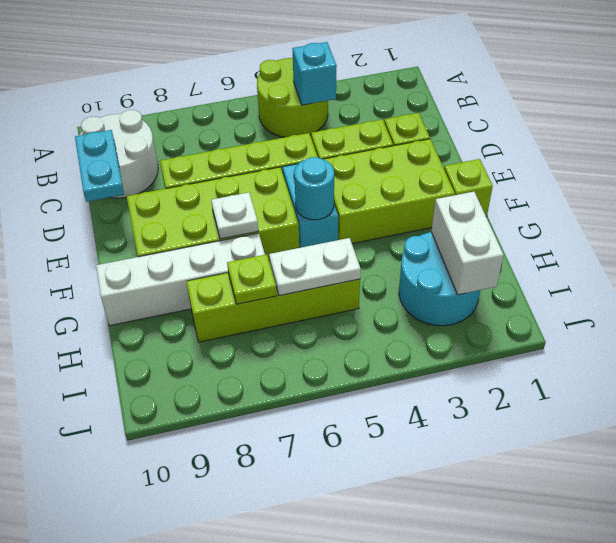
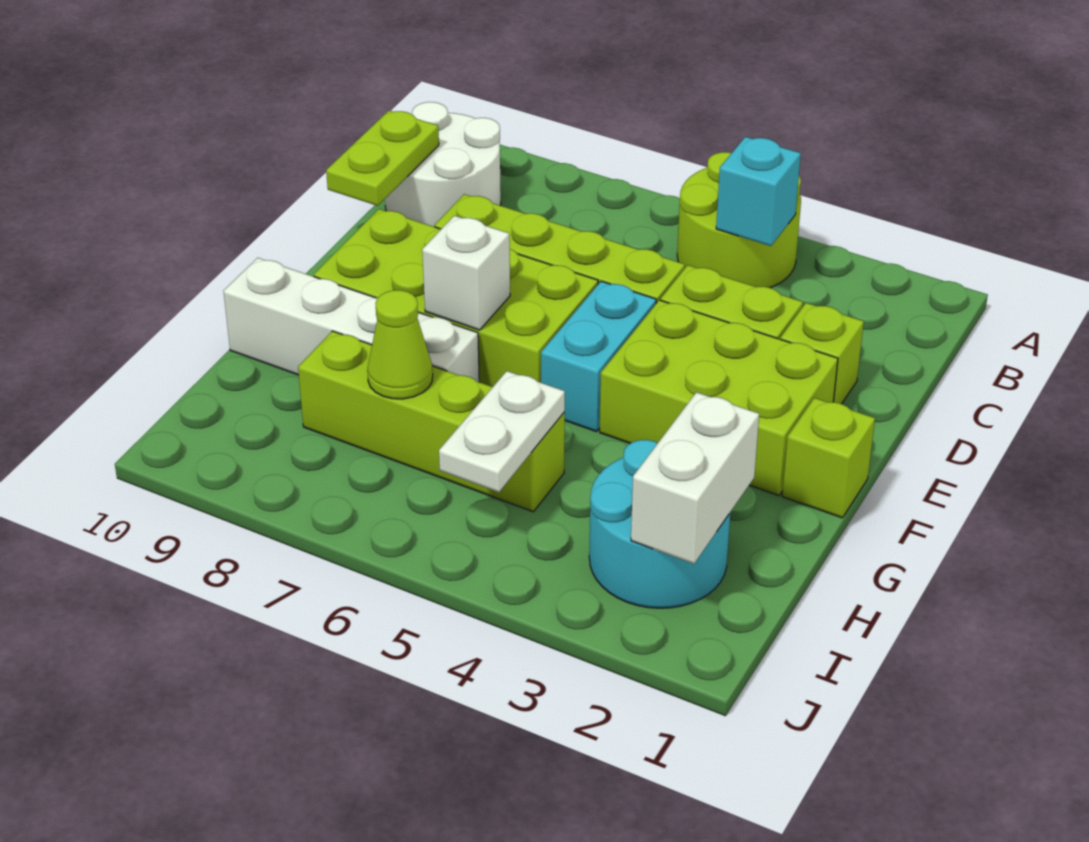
cyan plate C10:D10 level 2 -> lime plate C10:D10 level 2
cyan round brick F5 level 2 -> none
white plate F7 level 2 -> white brick F7 level 2
white plate H5:H6 level 2 -> white plate H5:I5 level 2
lime plate H7 level 2 -> lime cone H7 level 2

